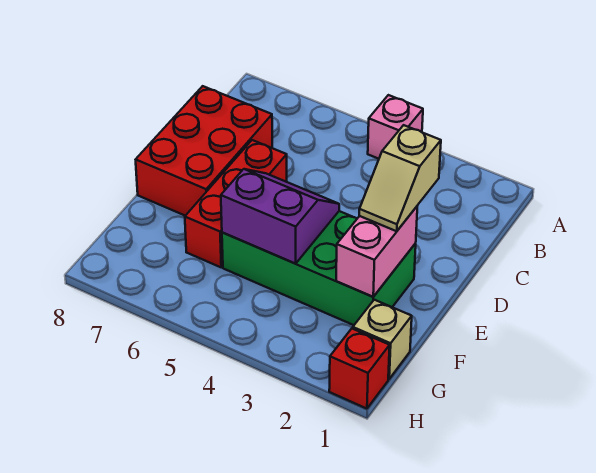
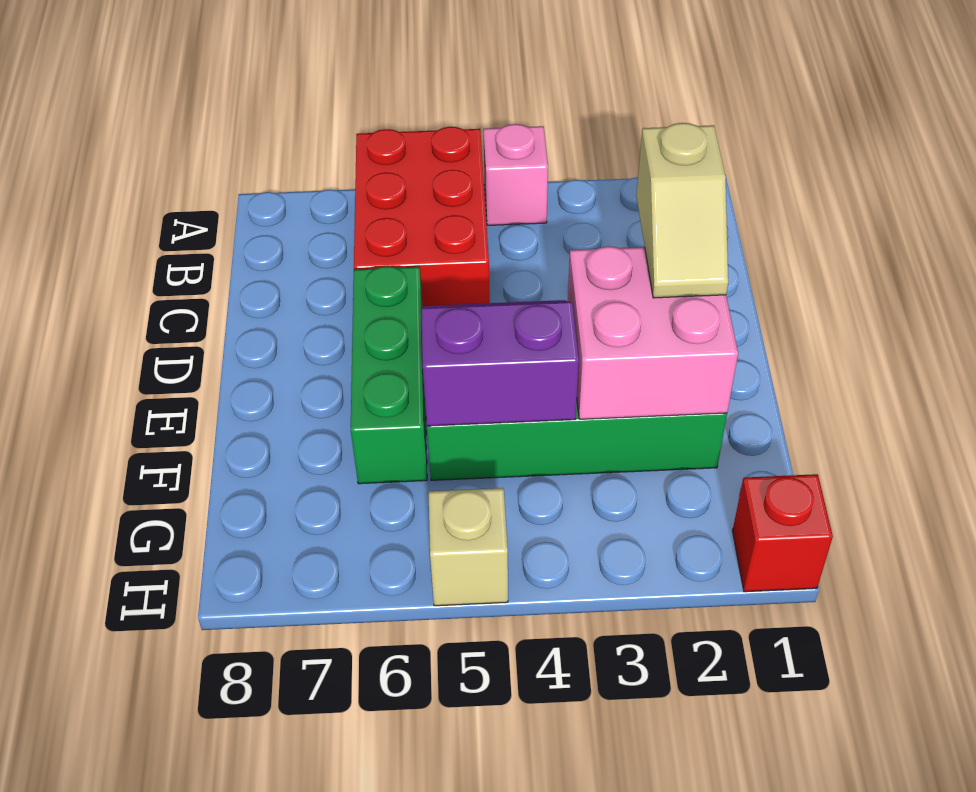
red brick C7:E8 level 1 -> red brick A5:C6 level 1
red brick D6:F6 level 1 -> green brick D6:F6 level 1
pink brick E2:F2 level 2 -> pink brick E2:F3 level 2
tan brick G1 level 1 -> tan brick H5 level 1

